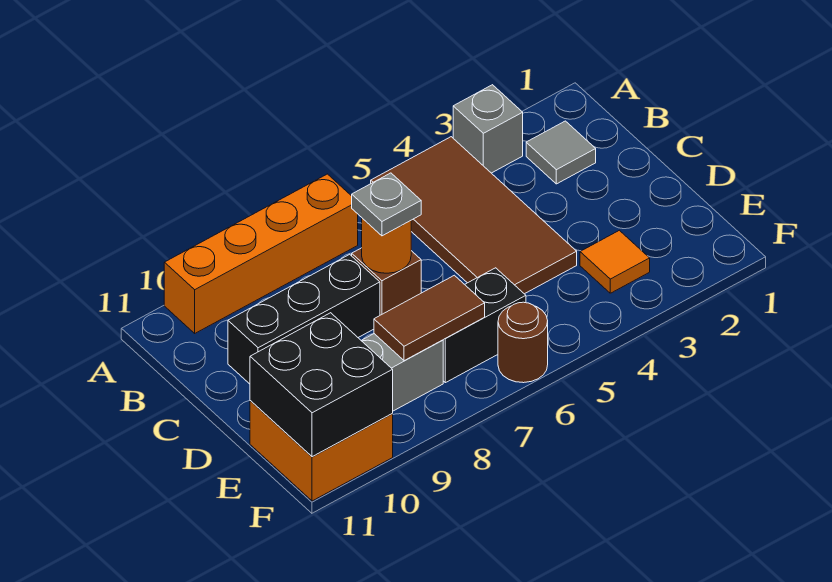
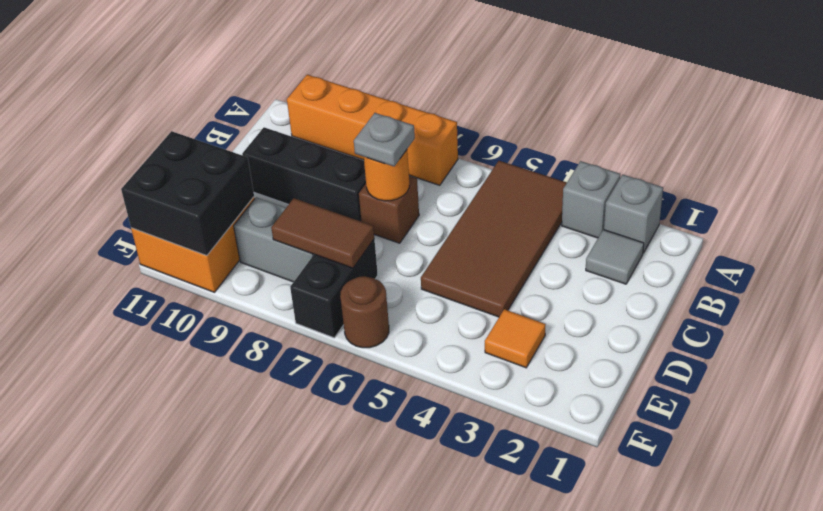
none -> grey brick A2 level 1
black brick E6:E7 level 1 -> black brick E7:F7 level 1

